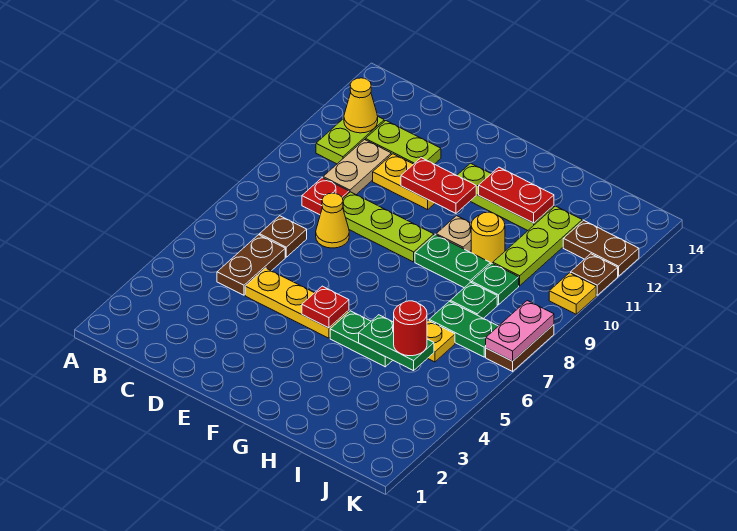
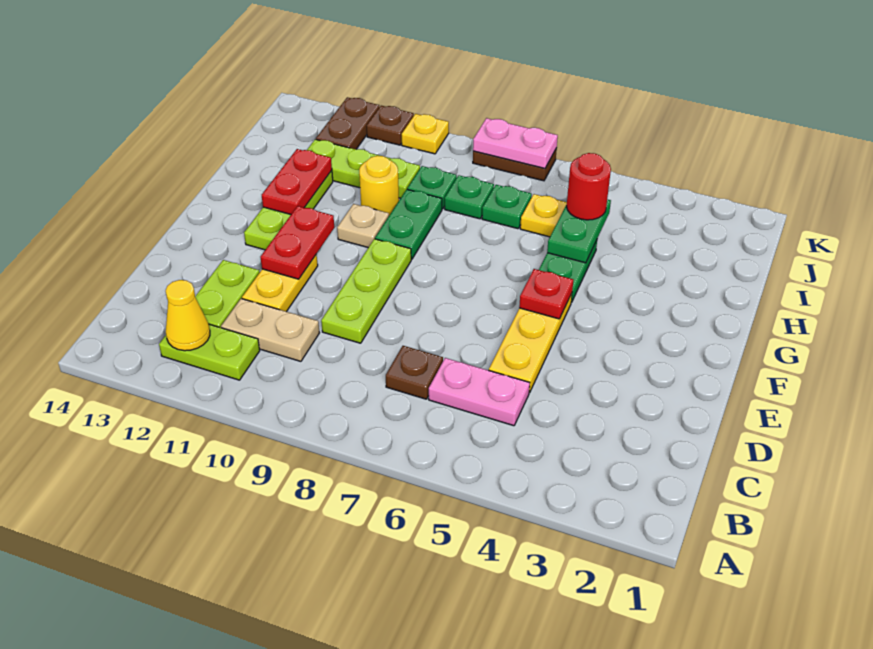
brown plate C5:C6 level 1 -> pink plate C5:C6 level 1
red plate C9 level 1 -> none
yellow cone D8 level 1 -> none
green plate I7:J7 level 1 -> green plate I7 level 1

